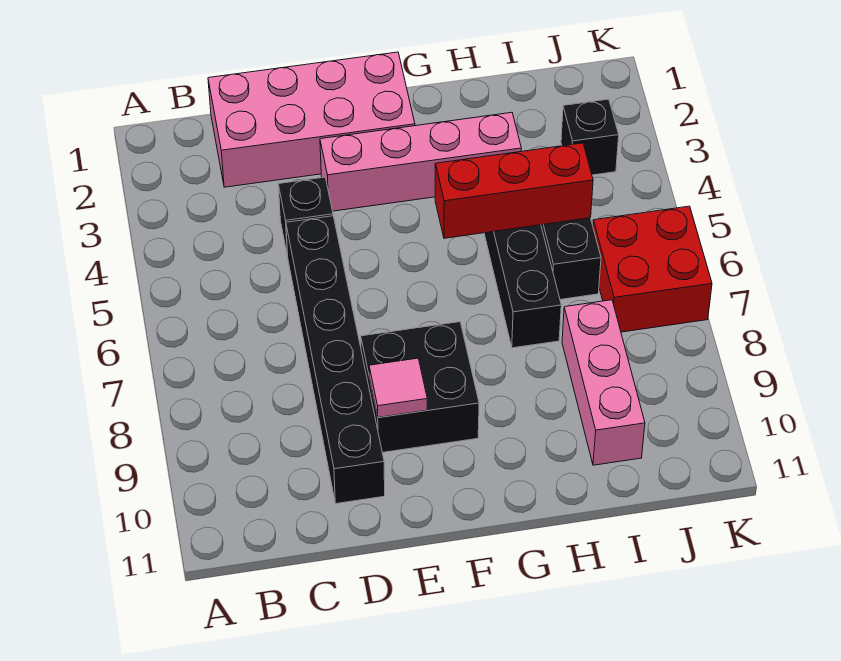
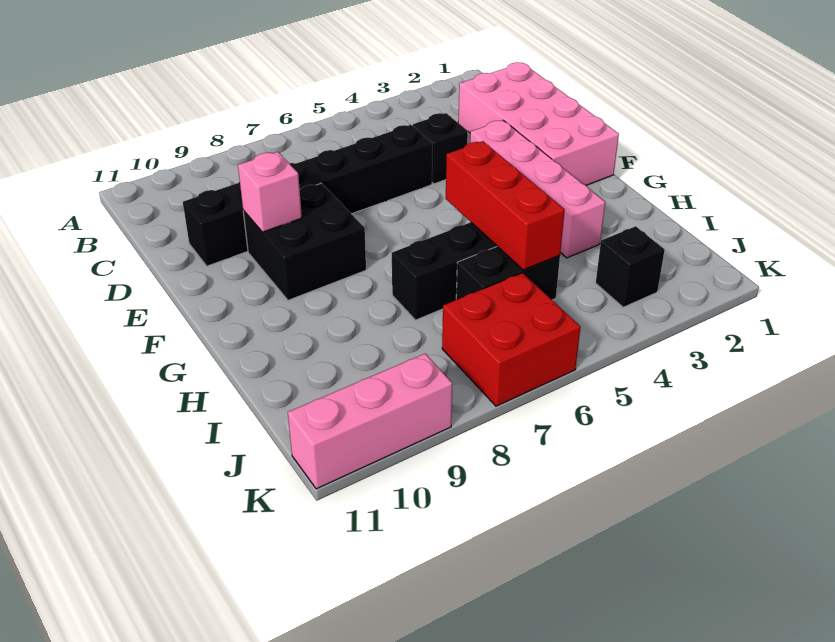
pink tile E9 level 2 -> pink brick E9 level 2
pink brick I8:I10 level 1 -> pink brick K9:K11 level 1

